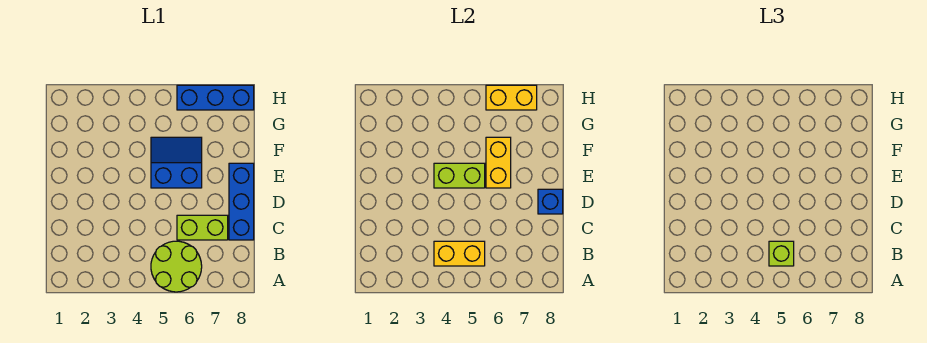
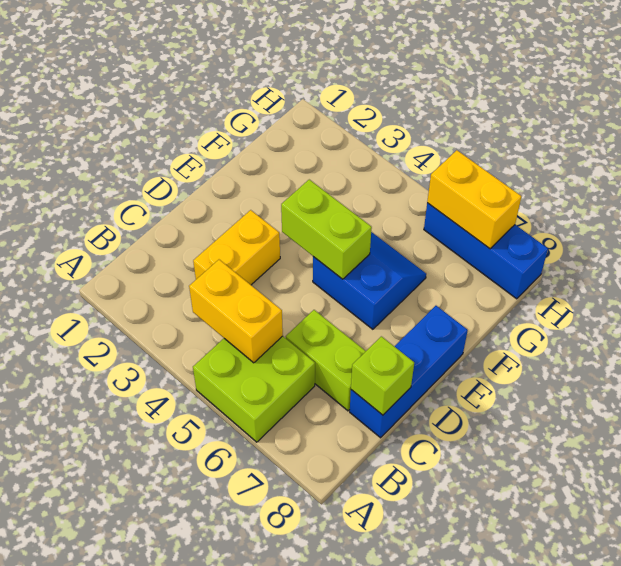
lime round brick A5:B6 level 1 -> lime brick A5:B6 level 1
lime brick B5 level 3 -> lime brick C8 level 2
blue brick D8 level 2 -> none
yellow brick E6:F6 level 2 -> yellow brick C3:D3 level 1

